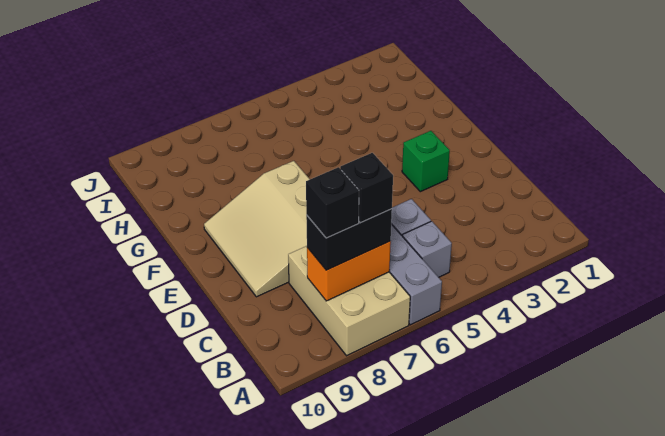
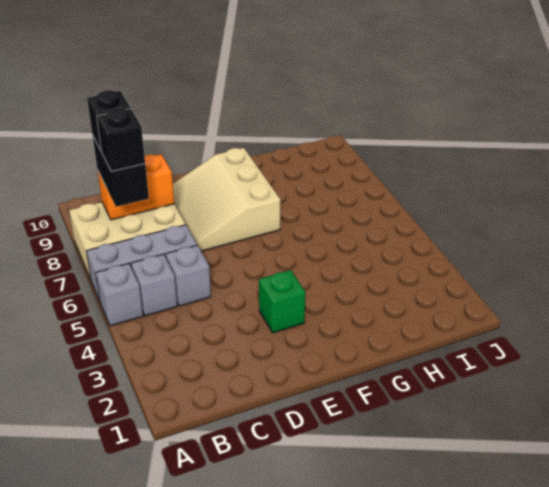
none -> grey brick A5 level 1
orange brick B7:B8 level 2 -> orange brick B8:C8 level 2
tan slope D7:F9 level 1 top 7 -> tan slope D7:F9 level 1 top F

